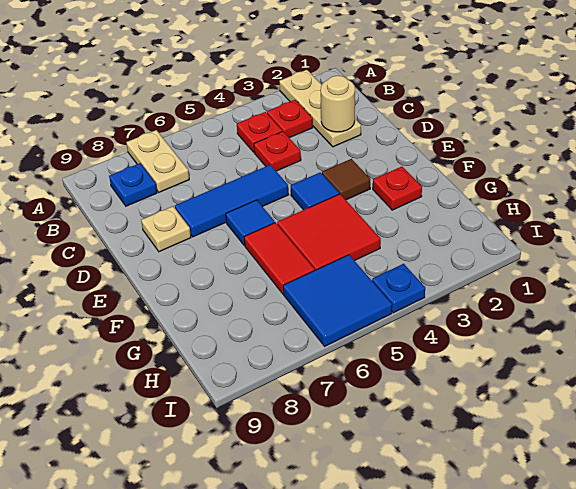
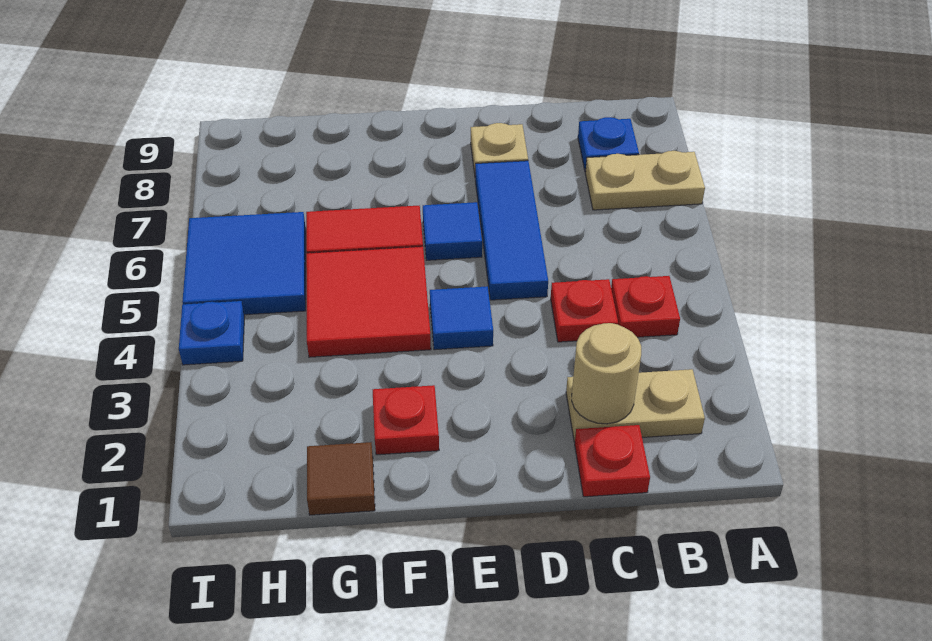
tan plate A2:C2 level 1 -> tan plate B2:C2 level 1
red plate B3 level 1 -> red plate C1 level 1
brown tile E3 level 1 -> brown tile G1 level 1

